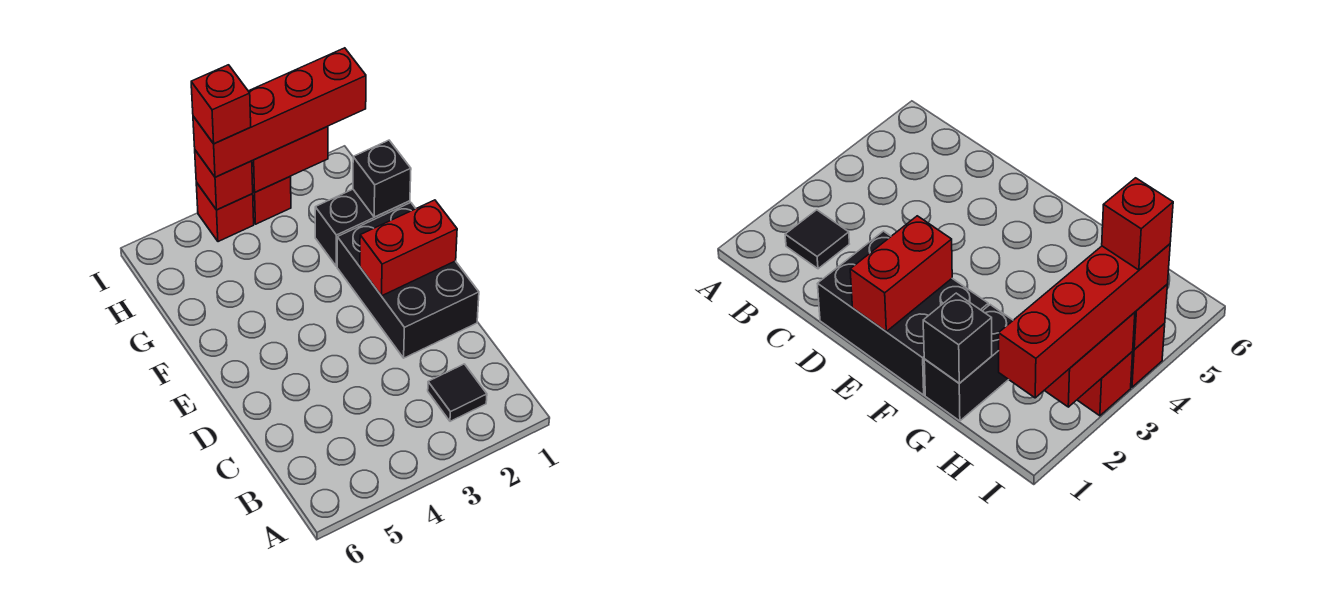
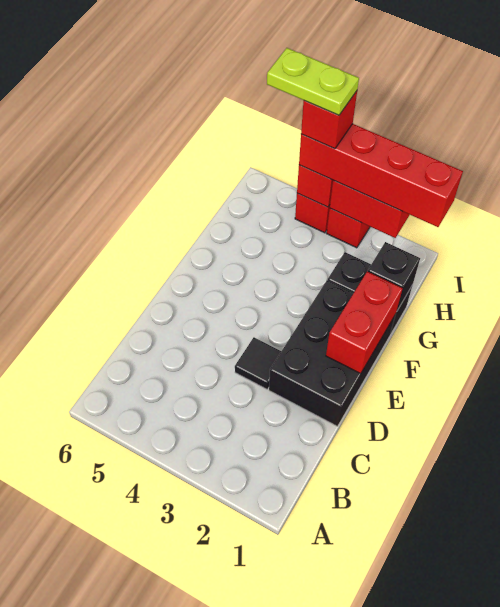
black tile B2 level 1 -> black tile D3 level 1
red brick E1:E2 level 2 -> red brick E1:F1 level 2
none -> lime plate I4:I5 level 5

